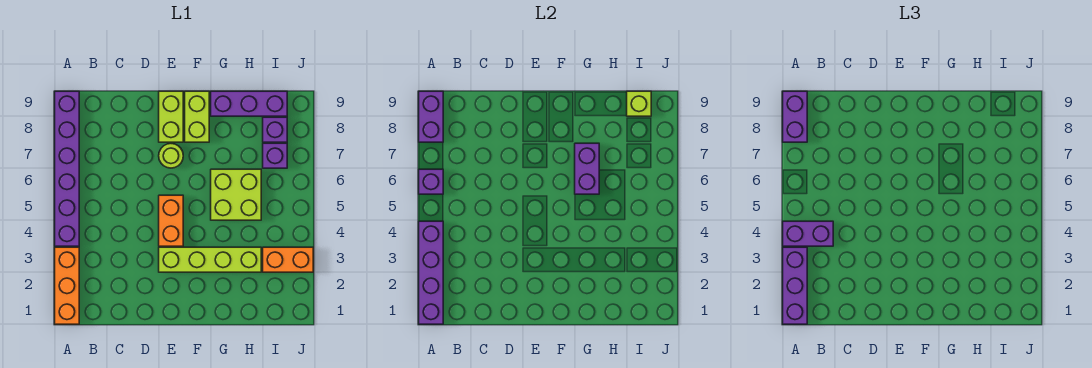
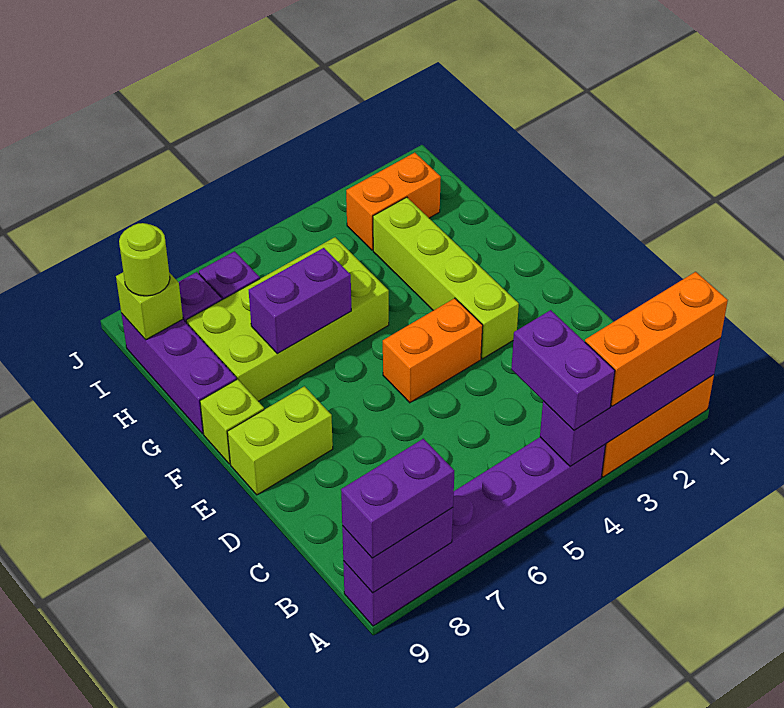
purple brick A1:A3 level 3 -> orange brick A1:A3 level 3
purple brick A6 level 2 -> none
lime round brick E7 level 1 -> lime round brick I9 level 3
lime brick F8:F9 level 1 -> lime brick F9 level 1
lime brick G5:H6 level 1 -> lime brick G5:H8 level 1
orange brick I3:J3 level 1 -> orange brick I2:I3 level 1

